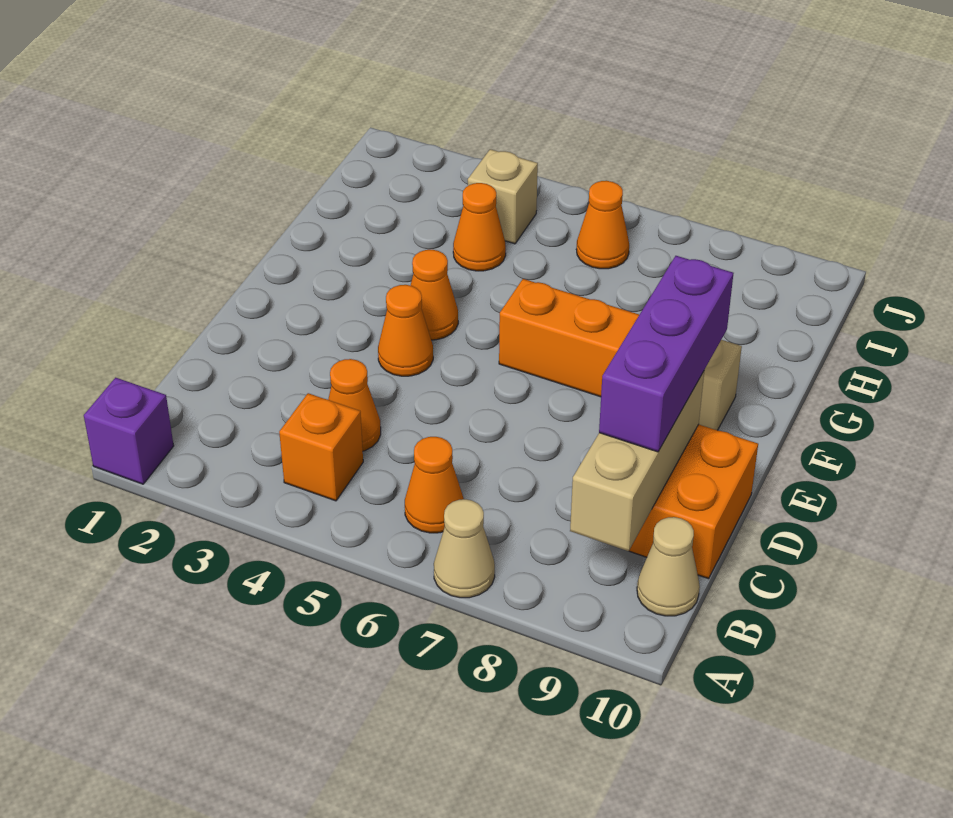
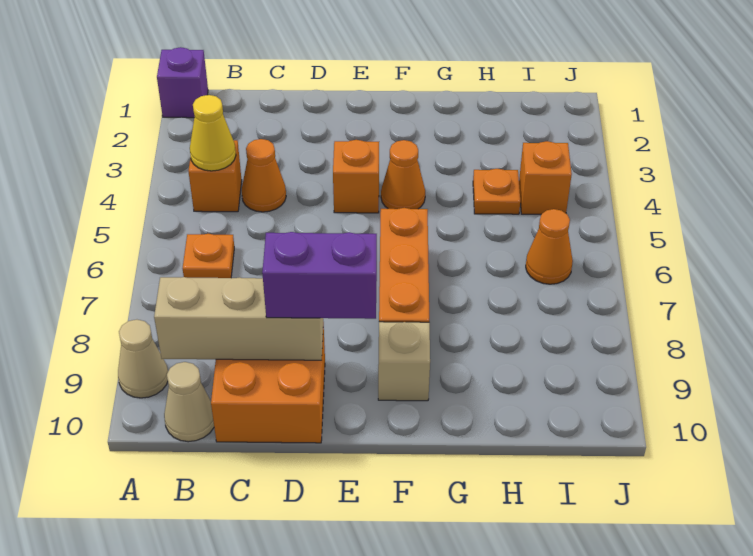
tan cone A7 level 1 -> tan cone A9 level 1
none -> yellow cone B4 level 2
orange cone B6 level 1 -> orange plate B6 level 1
purple brick C9:E9 level 3 -> purple brick D9:E9 level 3
orange cone E4 level 1 -> orange brick E4 level 1
orange cone H4 level 1 -> orange plate H4 level 1
tan brick I4 level 1 -> orange brick I4 level 1

